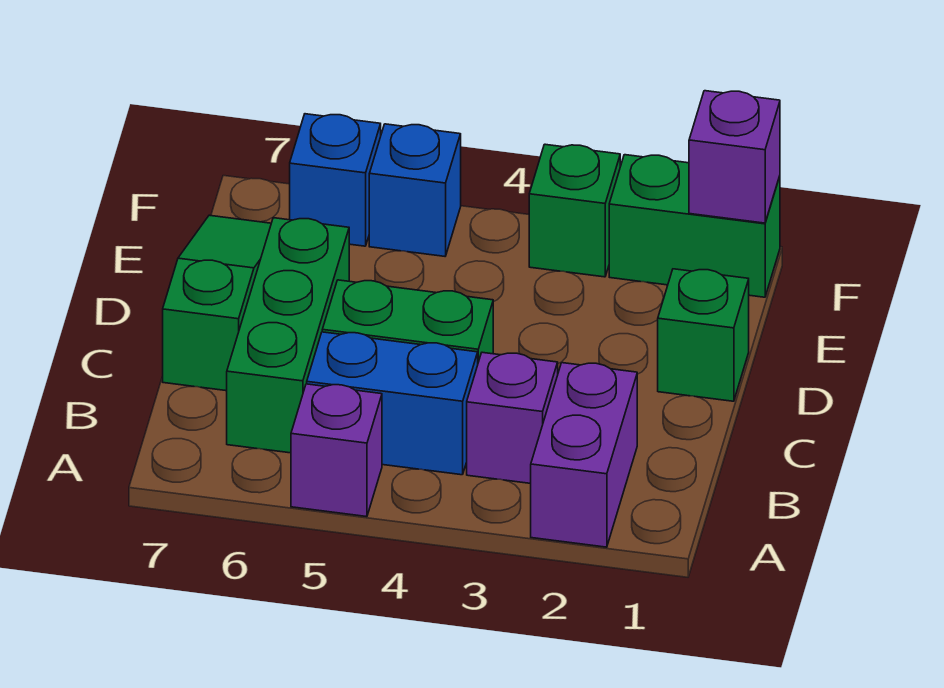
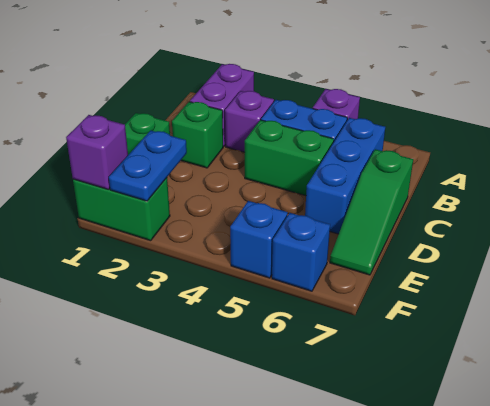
green brick B6:D6 level 1 -> blue brick B6:D6 level 1
none -> blue plate E2:F2 level 2
green brick F3 level 1 -> green brick C2 level 1

